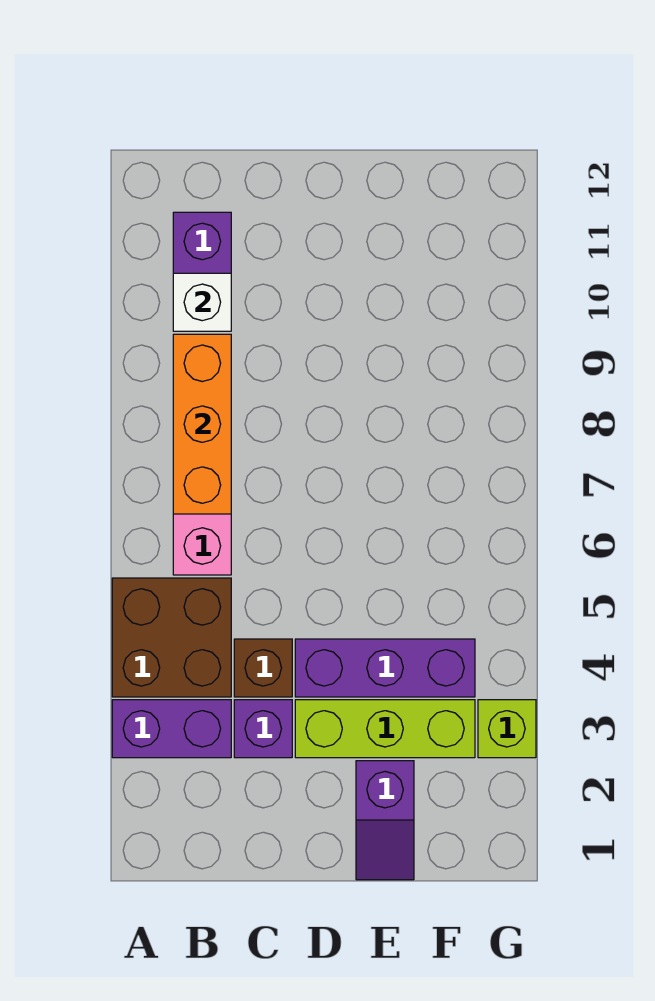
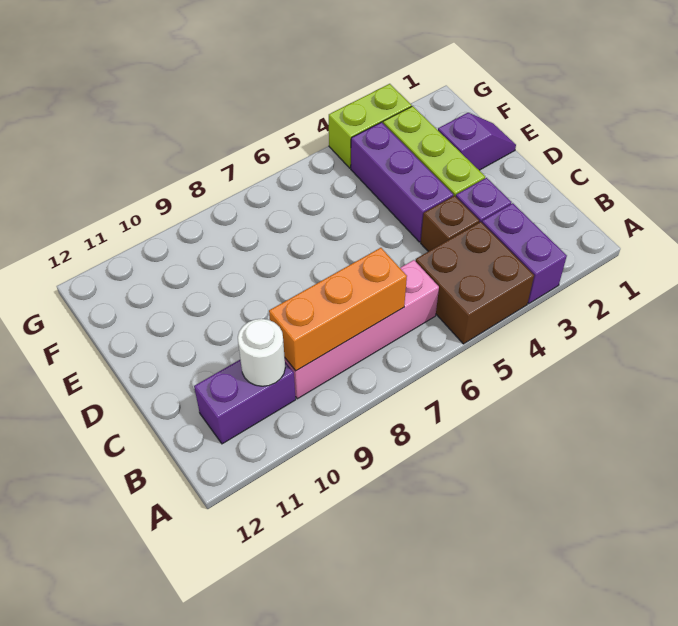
white brick B10 level 2 -> white round brick B10 level 2
lime brick G3 level 1 -> lime brick G3:G4 level 1

